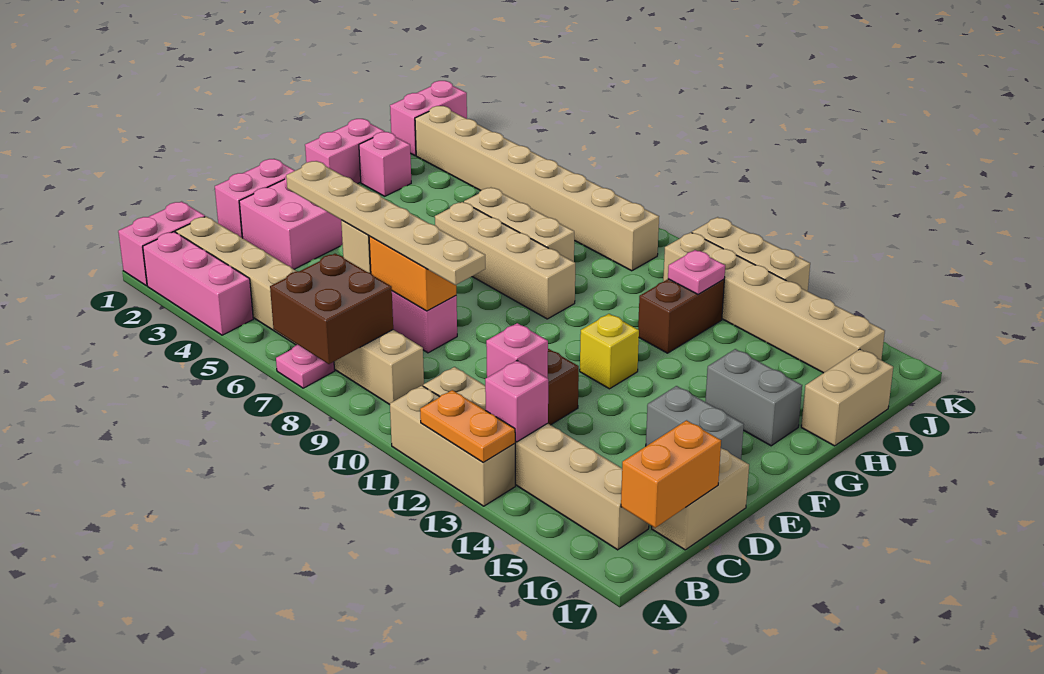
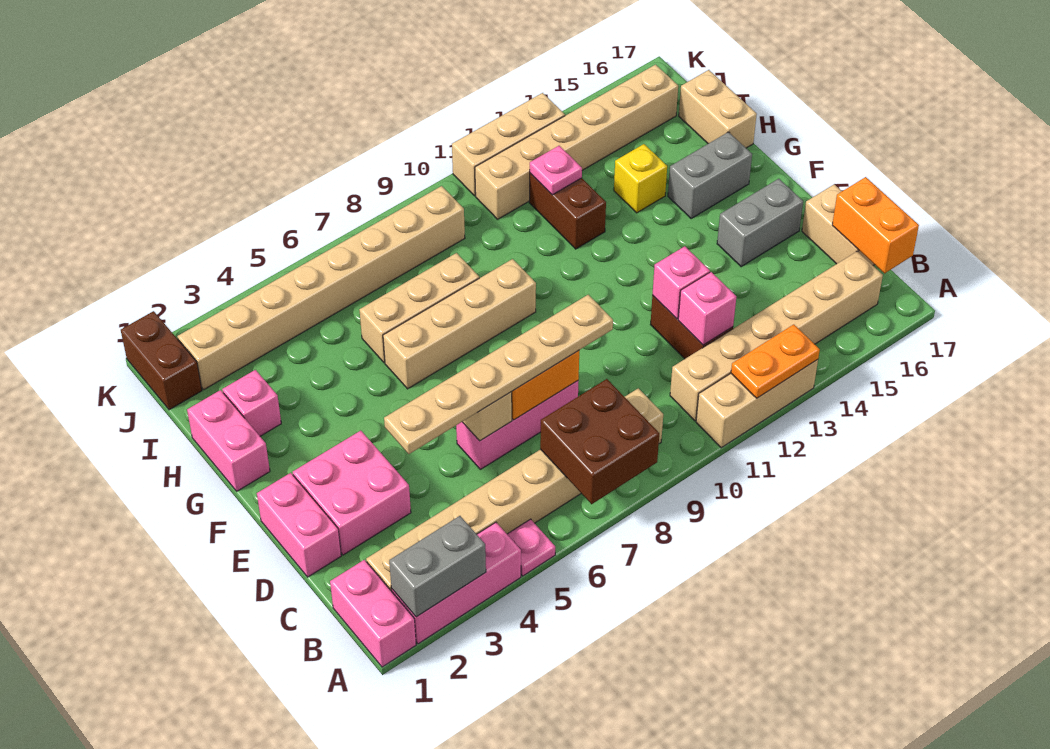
none -> grey brick A2:A3 level 2
pink plate A7 level 1 -> pink plate A5 level 1
pink brick B13 level 2 -> pink brick D12 level 2
yellow brick F12 level 1 -> yellow brick H14 level 1
pink brick J1:K1 level 1 -> brown brick J1:K1 level 1

